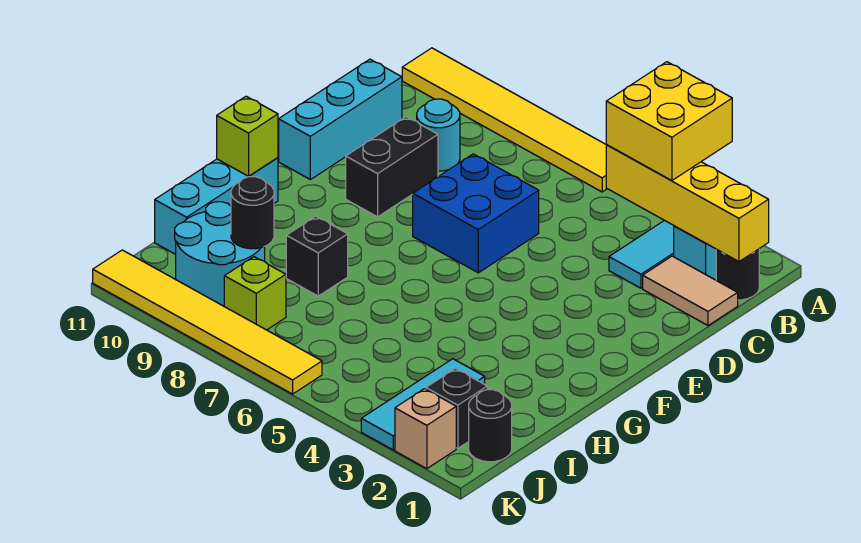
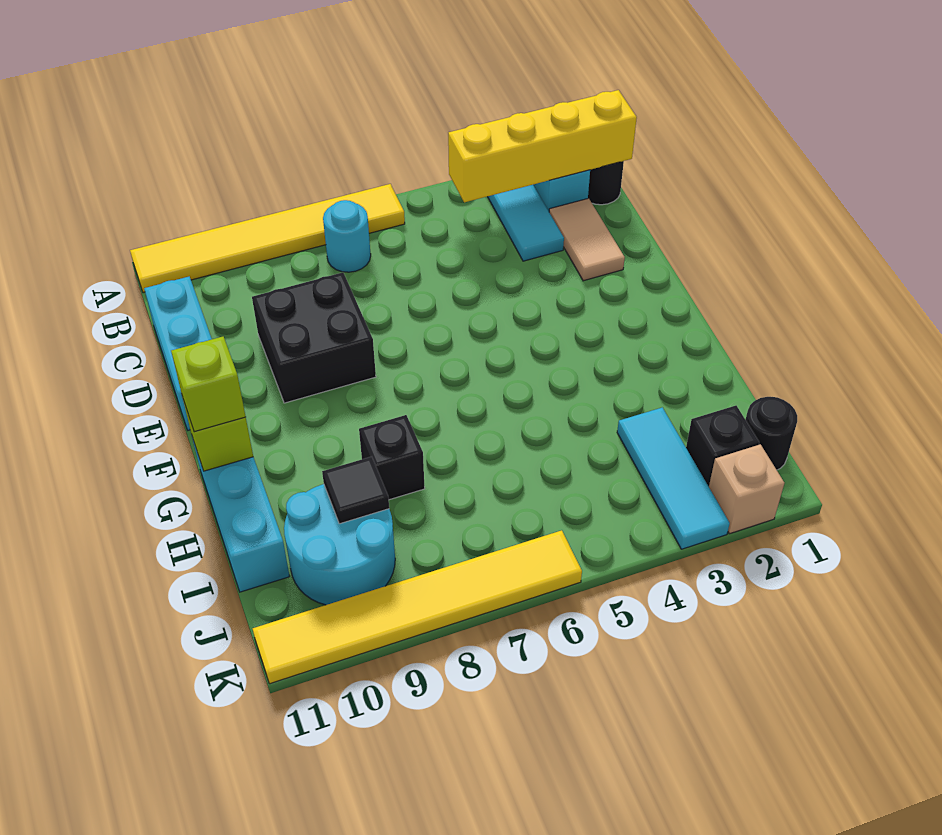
yellow brick A3:B4 level 3 -> none
tan tile C1:C2 level 1 -> tan tile C2:D2 level 1
cyan round brick C9 level 1 -> cyan round brick B7 level 1
blue brick D6:E7 level 1 -> none
black brick D9:E9 level 1 -> black brick D8:E9 level 1
black round brick I9 level 2 -> black tile I9 level 2
lime brick J8 level 1 -> lime brick G11 level 3

